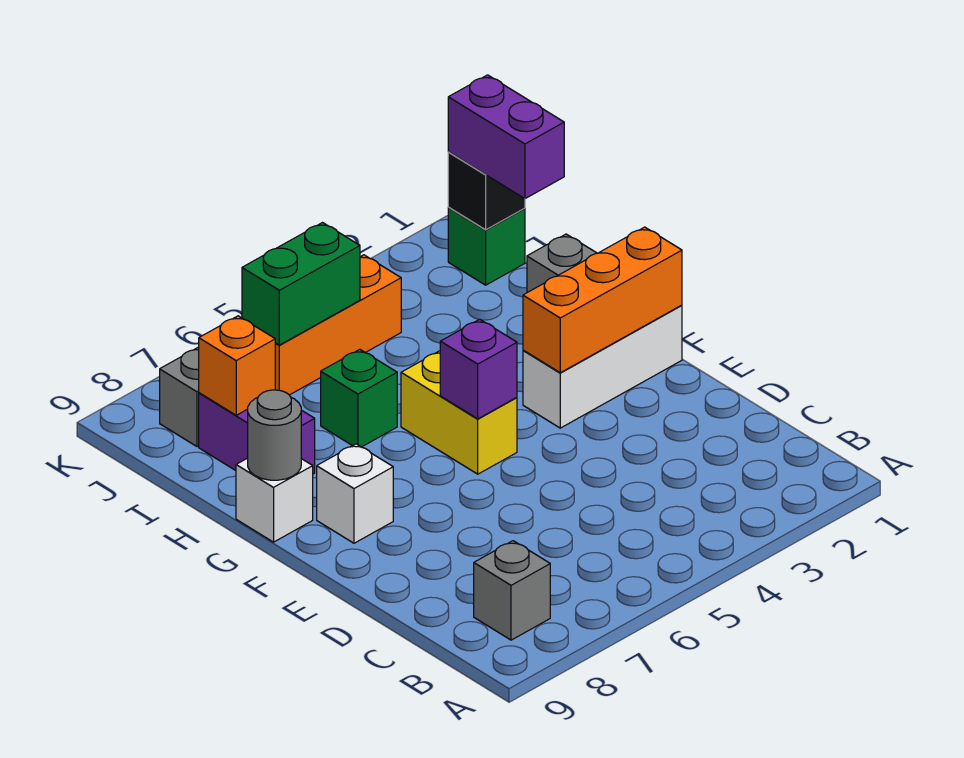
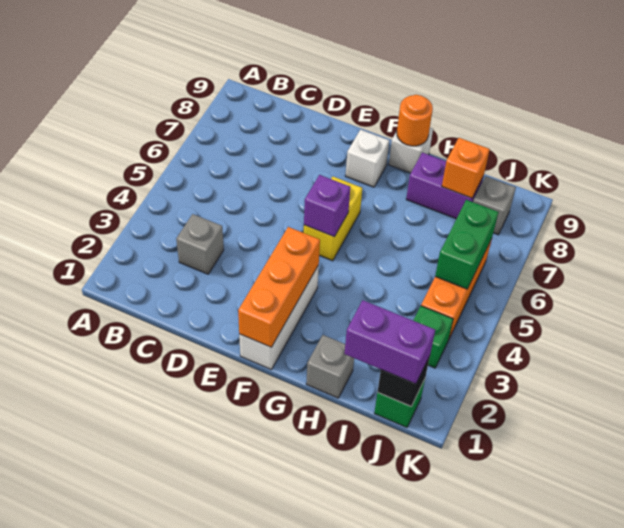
grey brick B8 level 1 -> grey brick C3 level 1
yellow brick F5:G5 level 1 -> yellow brick F5:F6 level 1
grey round brick G9 level 2 -> orange round brick G9 level 2
green brick H6 level 1 -> green brick J3 level 1

